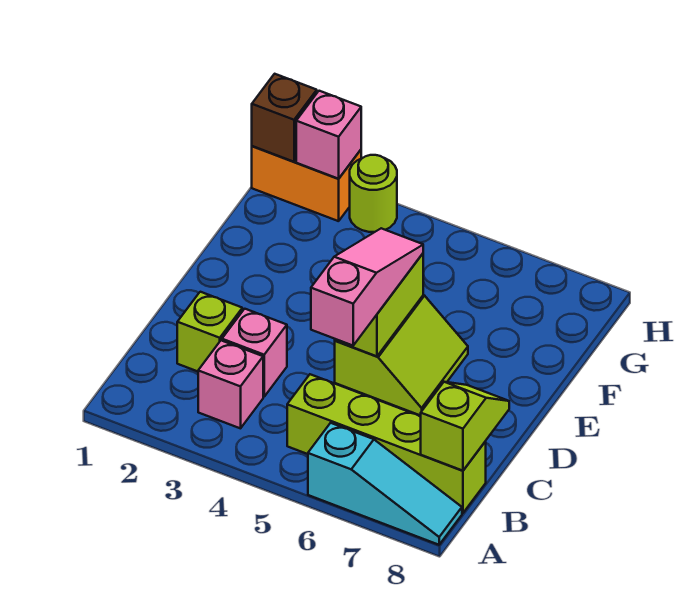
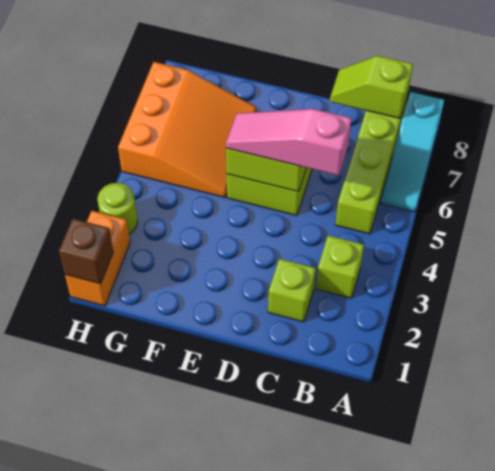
cyan slope A6:A8 level 1 top 6 -> cyan slope A6:A8 level 1 top 8
pink brick B3 level 1 -> lime brick B3 level 1
pink brick C3 level 1 -> none
none -> orange slope F5:H7 level 1 top H
pink brick H2 level 2 -> none

